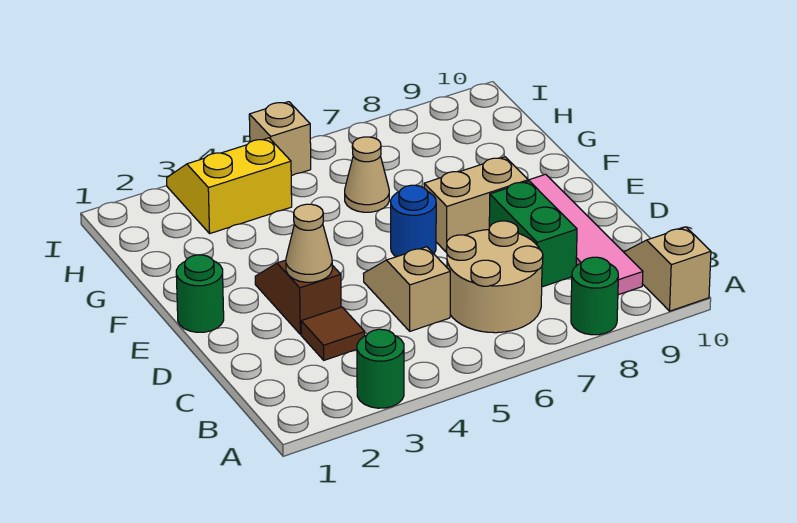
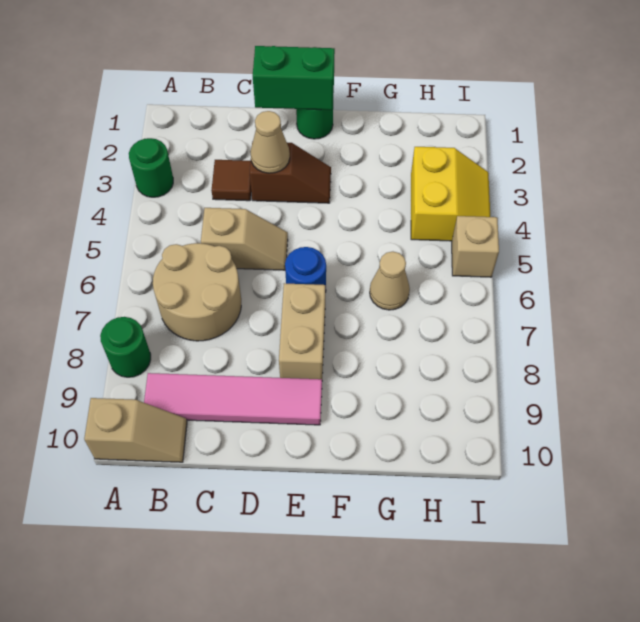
green brick C8:D8 level 1 -> green brick D1:E1 level 2

